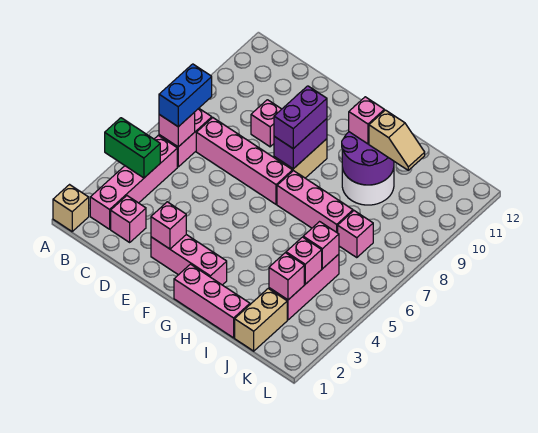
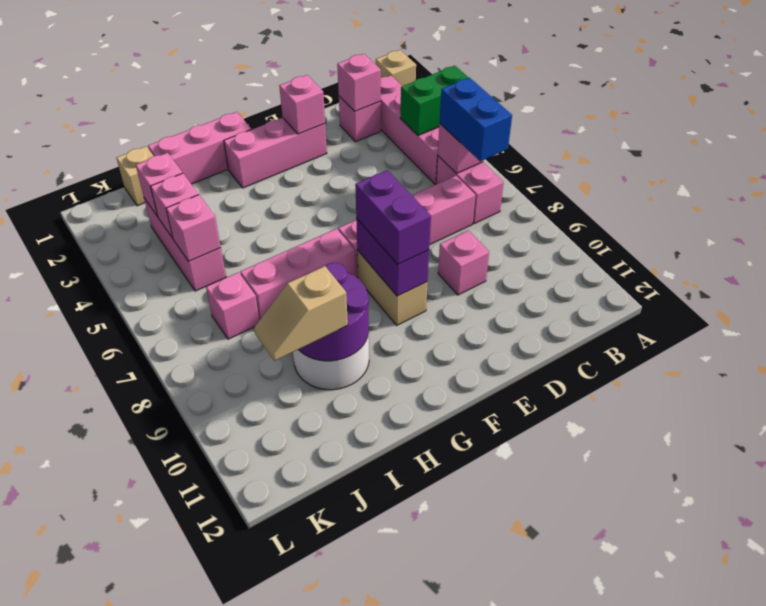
pink brick H10 level 3 -> pink brick C2 level 2
tan brick J1:J2 level 1 -> tan brick J1 level 1

